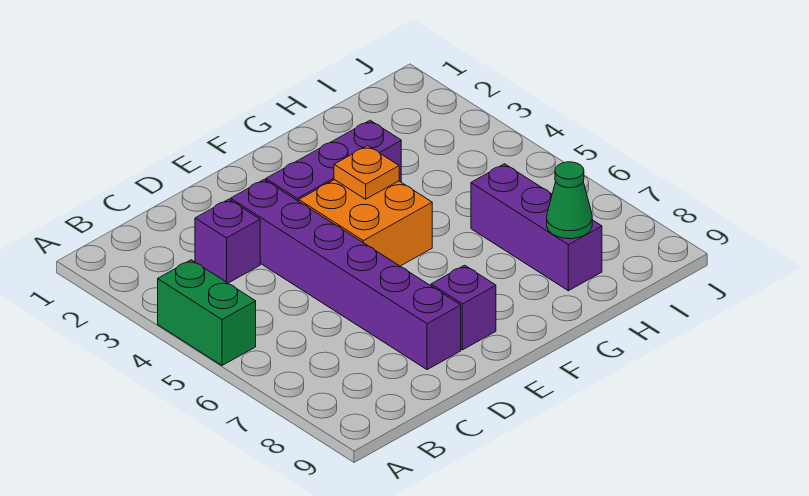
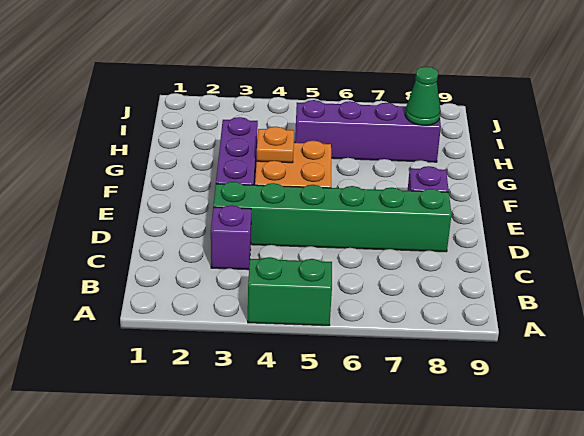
purple brick D3:D8 level 1 -> green brick D3:D8 level 1
purple brick H6:H8 level 1 -> purple brick H5:H8 level 1

